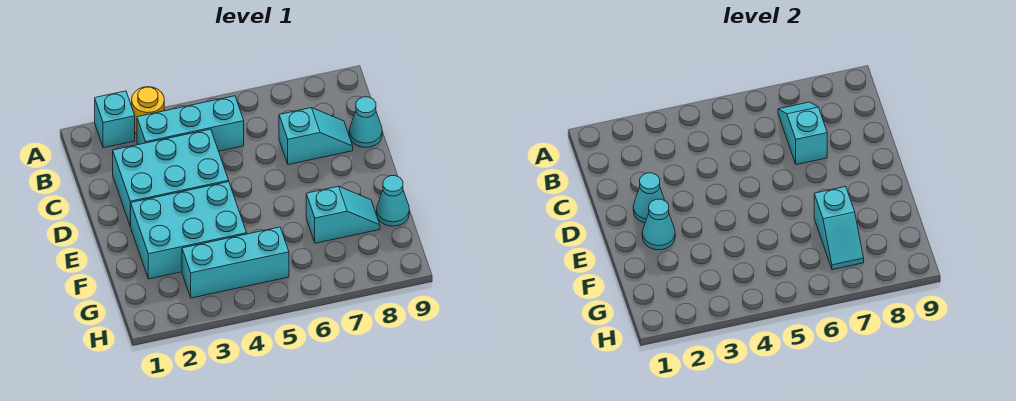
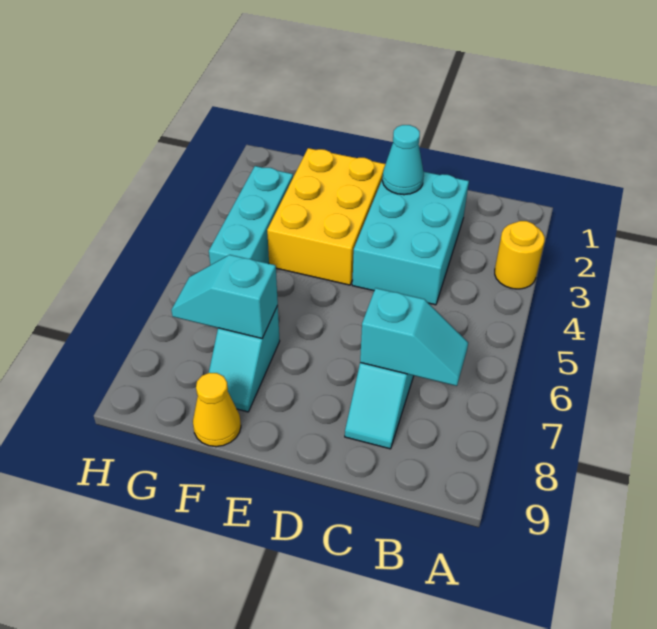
cyan brick A2 level 1 -> none
cyan brick B3:B5 level 1 -> none
cyan cone C9 level 1 -> none
cyan brick E2:F4 level 1 -> yellow brick E2:F4 level 1
cyan cone E2 level 2 -> none
cyan cone F9 level 1 -> yellow cone F9 level 1

